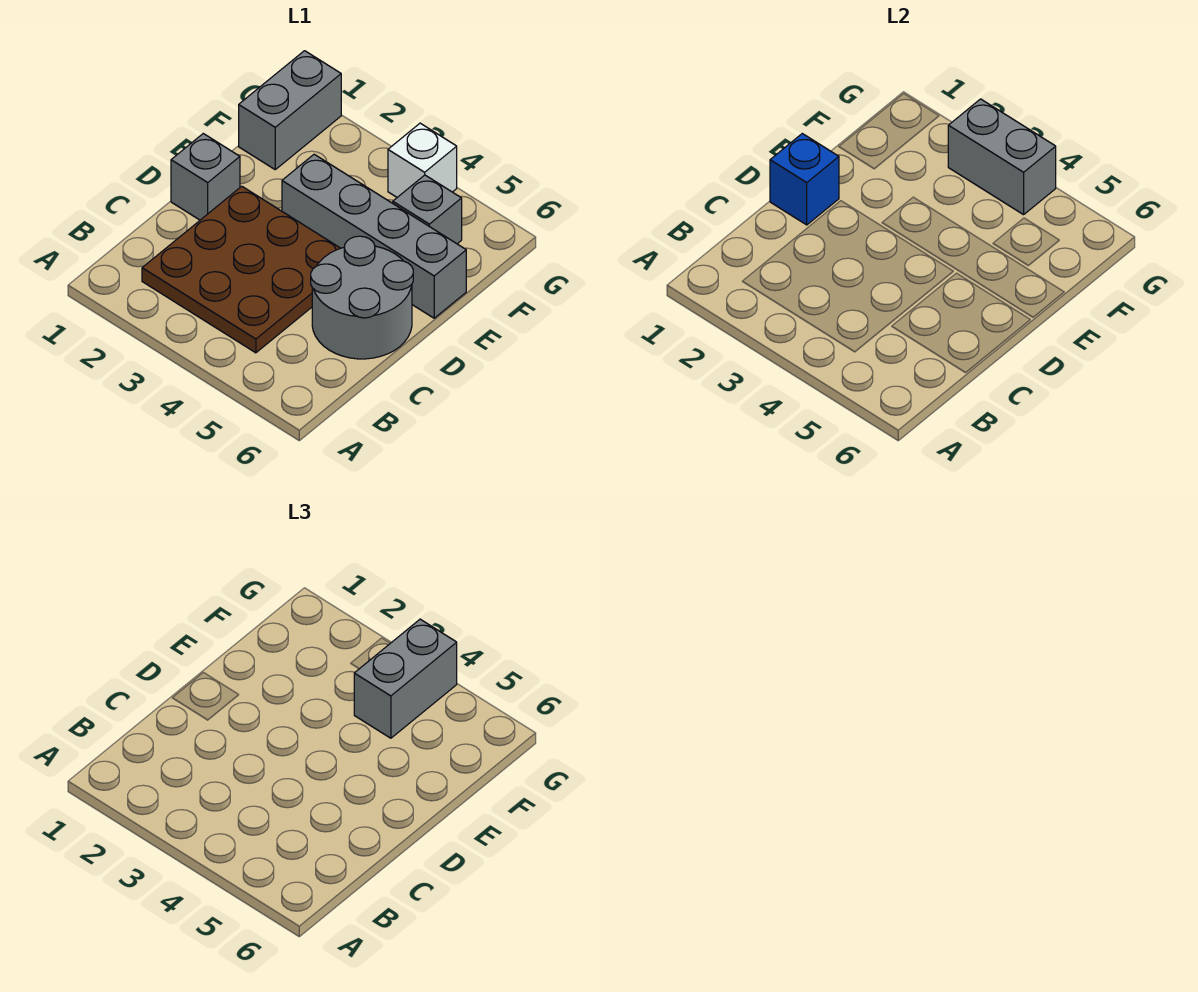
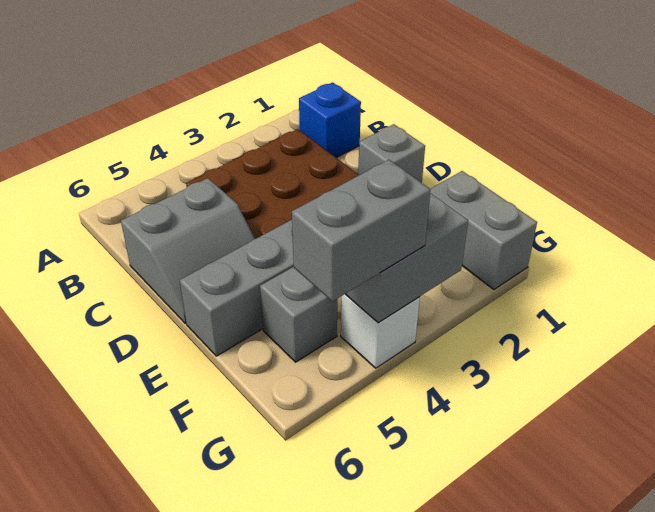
grey round brick C5:D6 level 1 -> grey slope C5:D6 level 1 top C
blue brick D1 level 2 -> blue brick B1 level 1
grey brick F4:G4 level 3 -> grey brick G4:G5 level 3

